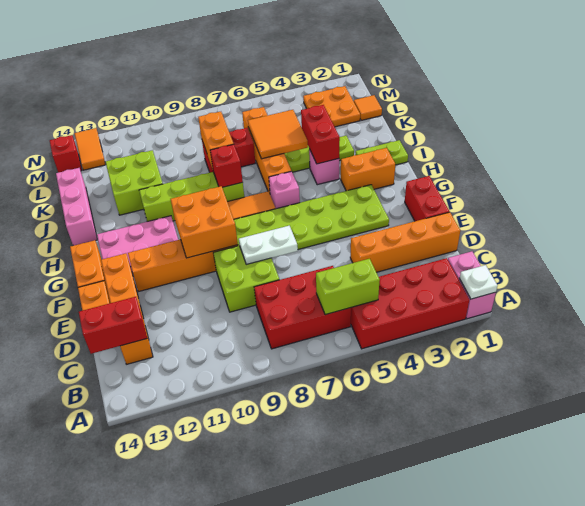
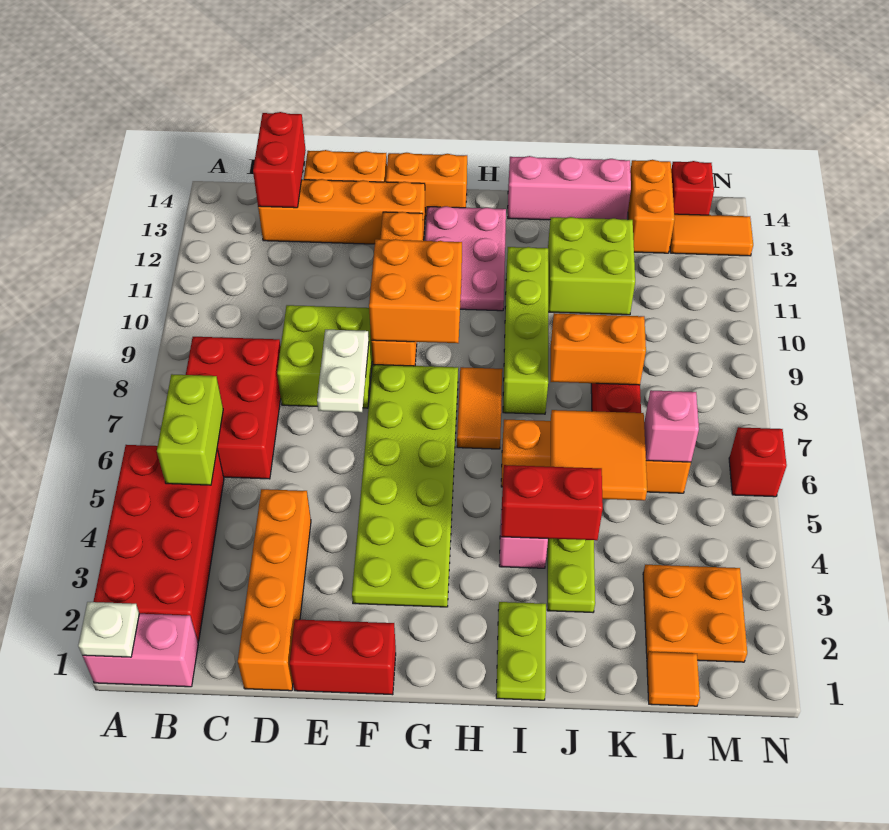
orange brick H2:H3 level 1 -> orange brick L13:L14 level 1
pink brick H6 level 1 -> pink brick L6 level 2
red brick I8 level 2 -> red brick N6 level 1

